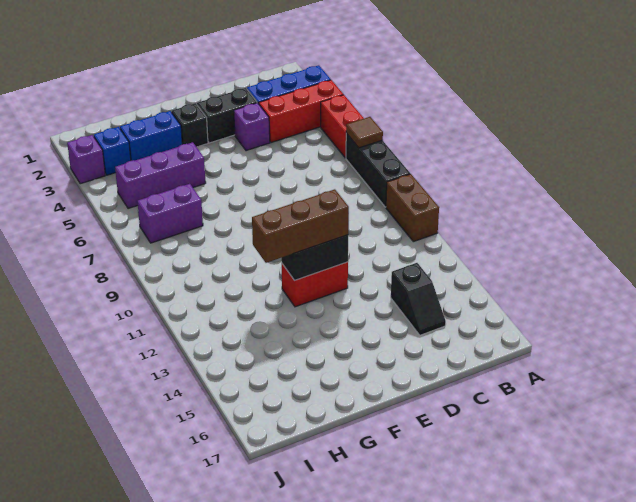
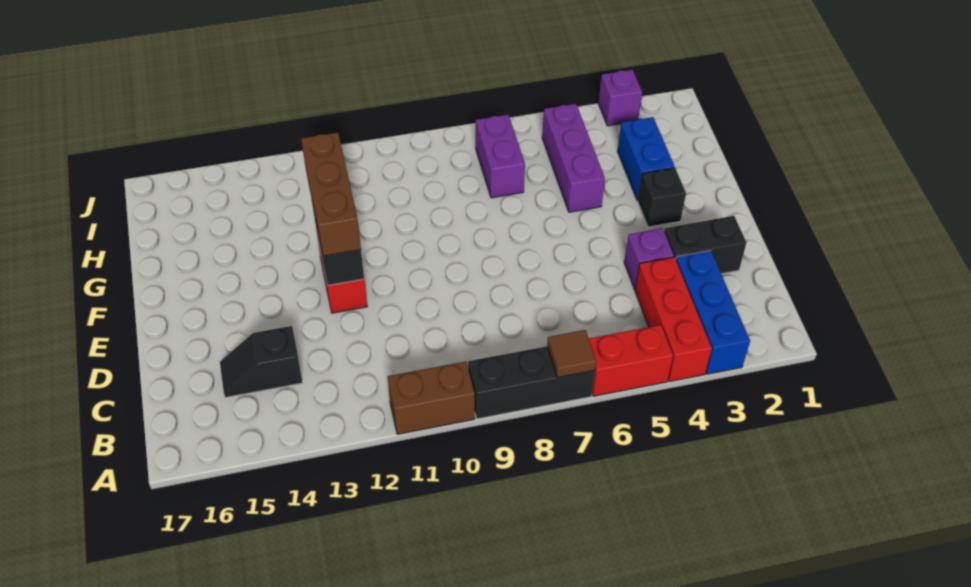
black brick D3:E3 level 1 -> black brick D2:D3 level 1
blue brick I3 level 1 -> none

